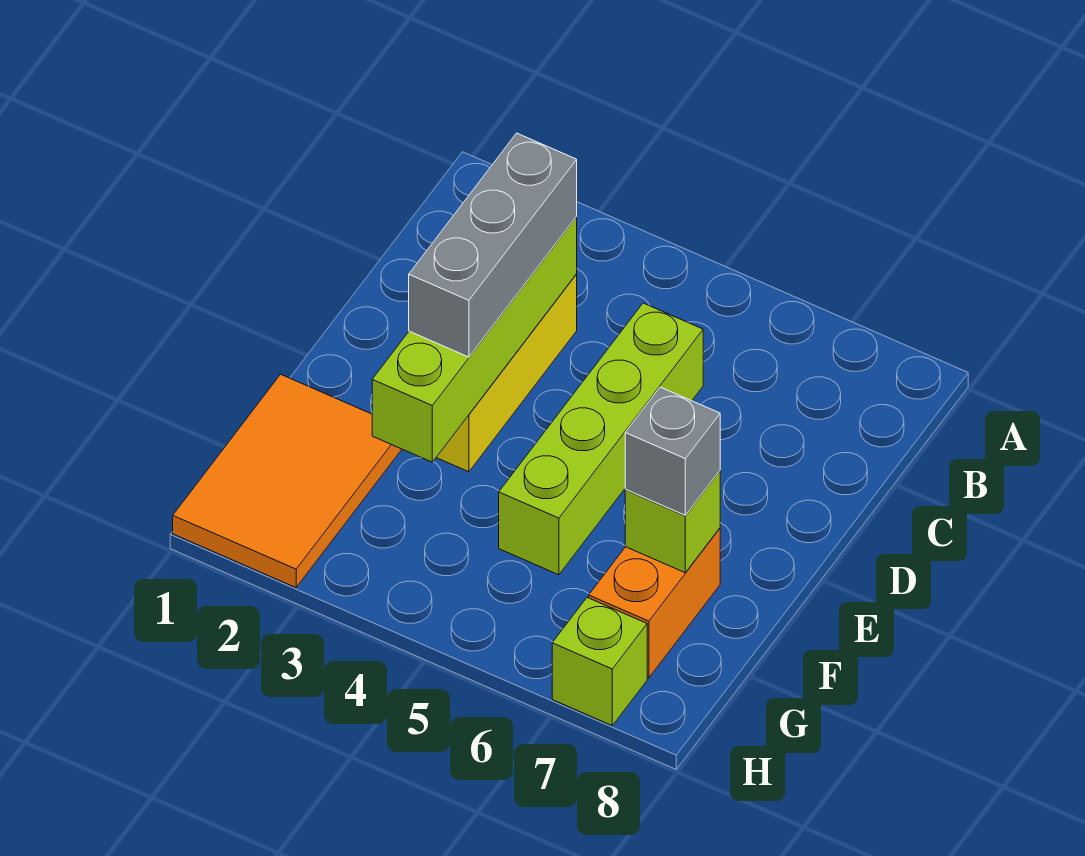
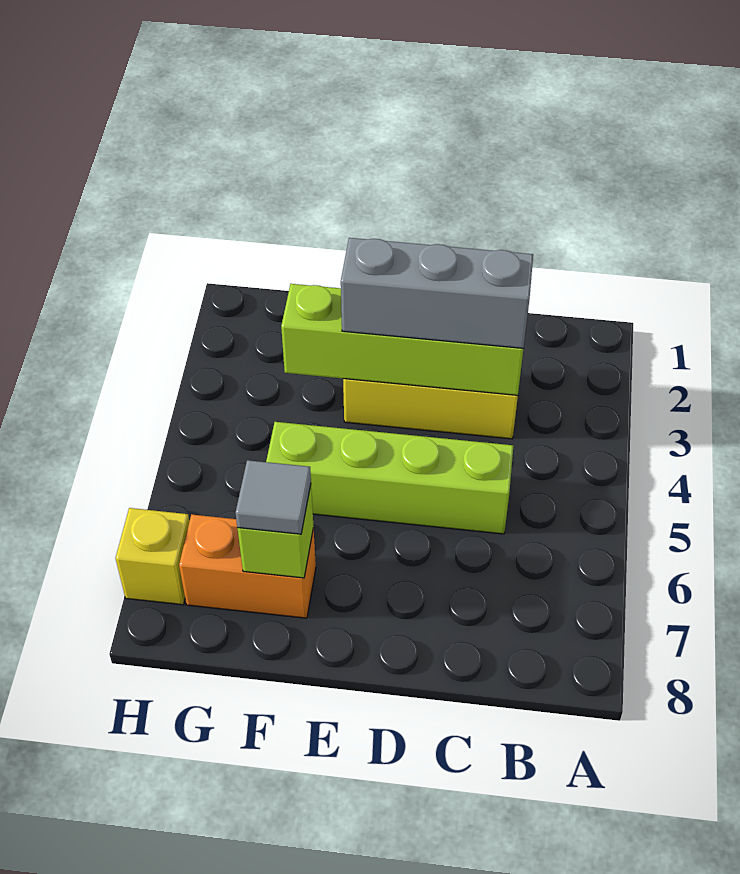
orange tile F1:H2 level 1 -> none
grey brick F7 level 3 -> grey tile F7 level 3
lime brick H7 level 1 -> yellow brick H7 level 1

